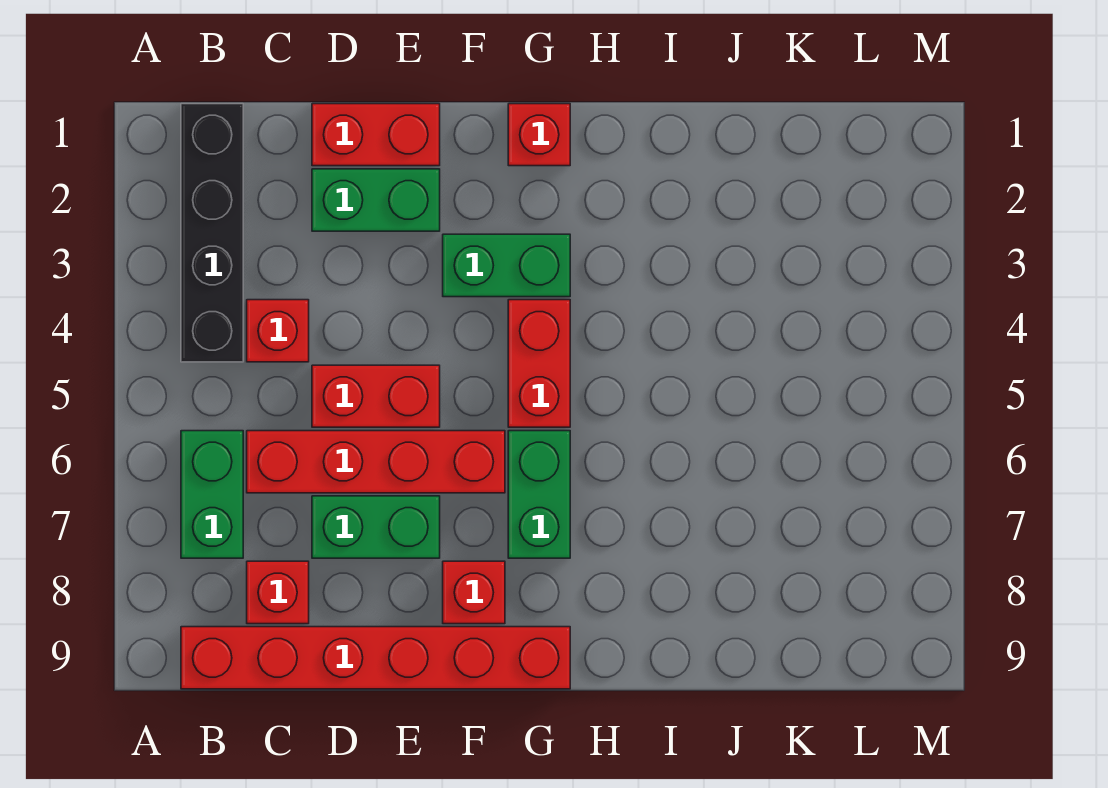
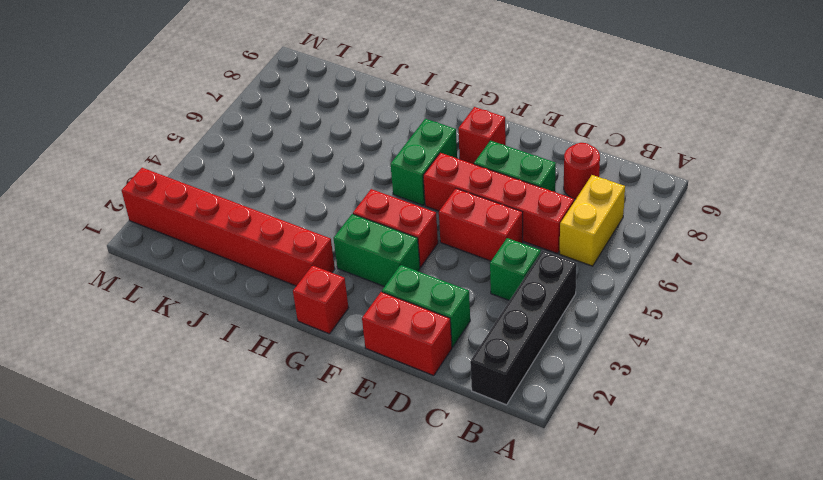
green brick B6:B7 level 1 -> yellow brick B6:B7 level 1
red brick B9:G9 level 1 -> red brick H2:M2 level 1
red brick C4 level 1 -> green brick C4 level 1
red brick C8 level 1 -> red round brick C8 level 1
red brick G4:G5 level 1 -> red brick F4:G4 level 1

